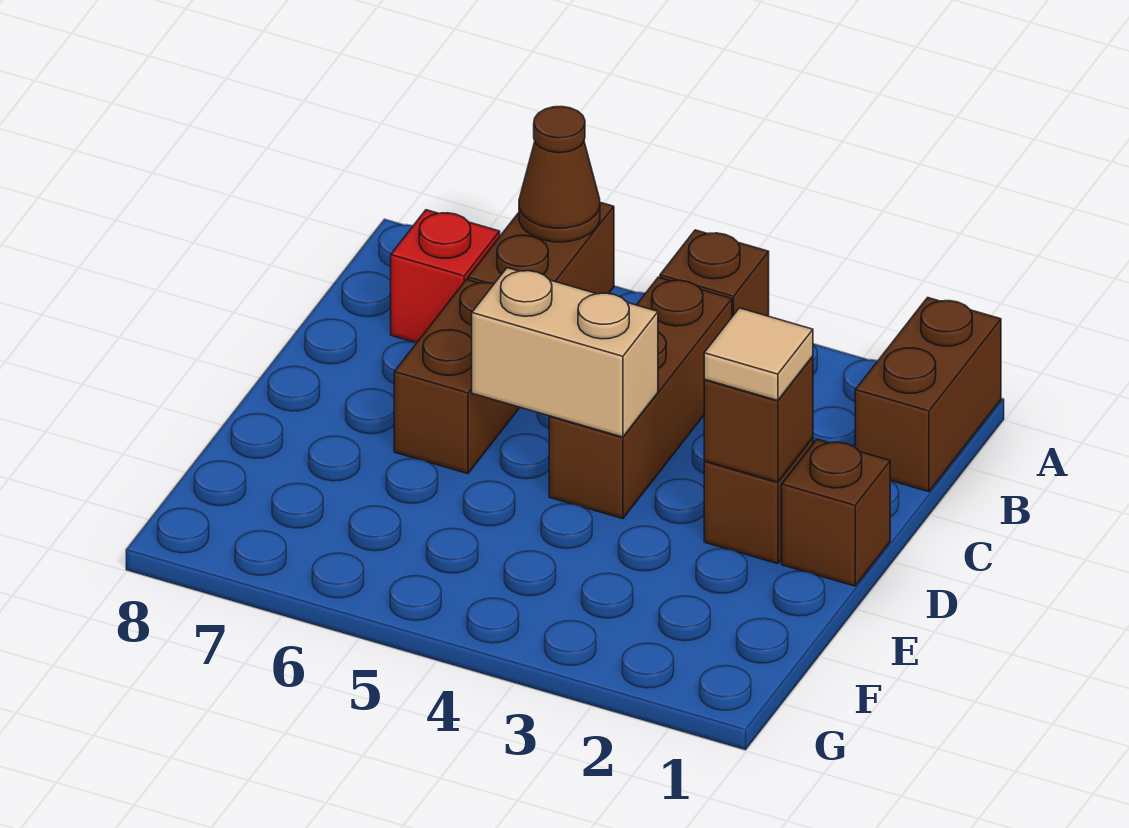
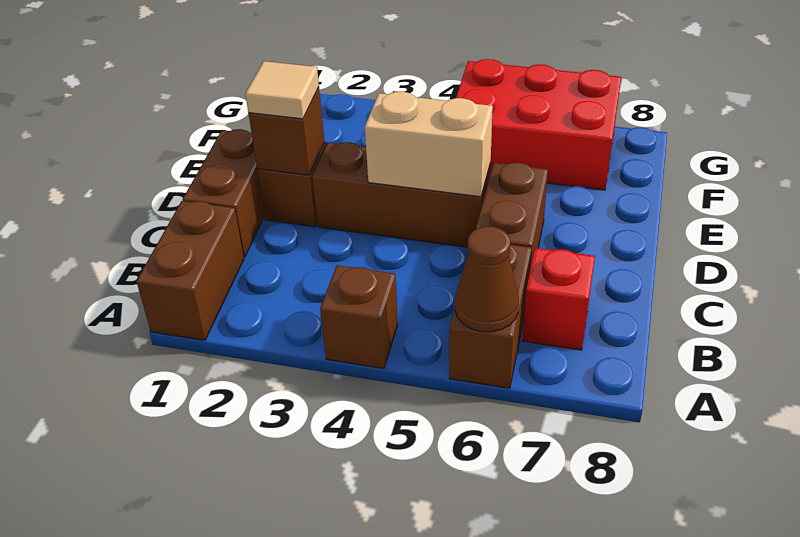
brown brick B4:D4 level 1 -> brown brick D3:D5 level 1
brown brick D1 level 1 -> brown brick C1:D1 level 1
none -> red brick F5:G7 level 1

